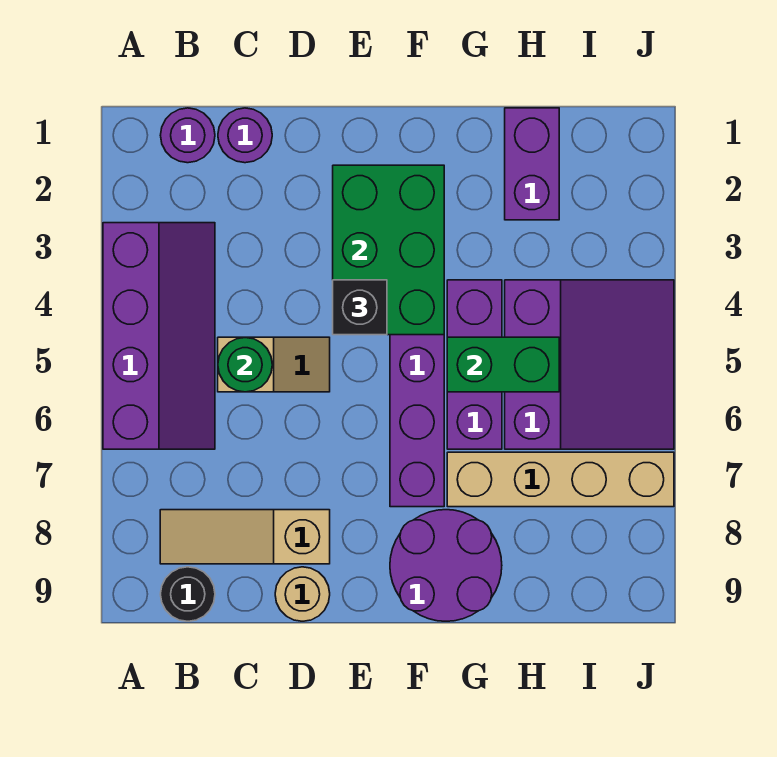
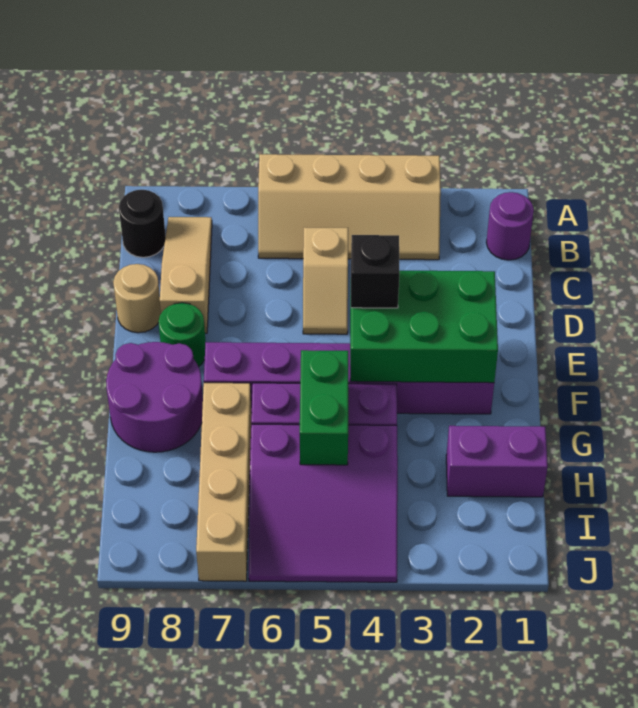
purple slope A3:B6 level 1 top A -> tan slope A3:B6 level 1 top A
purple round brick C1 level 1 -> none
green round brick C5 level 2 -> green round brick E8 level 1

